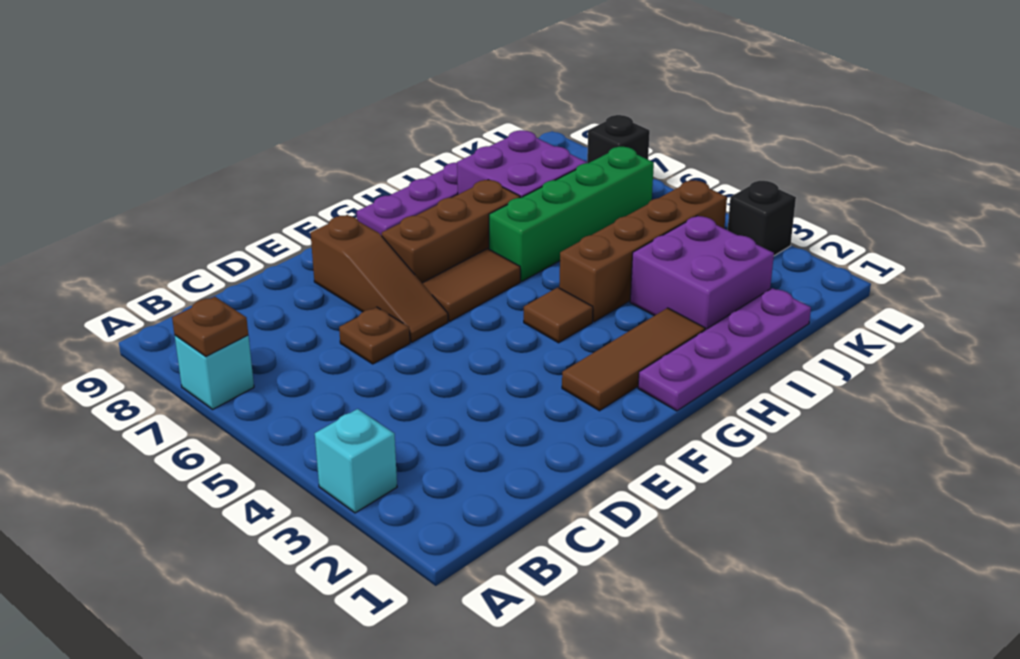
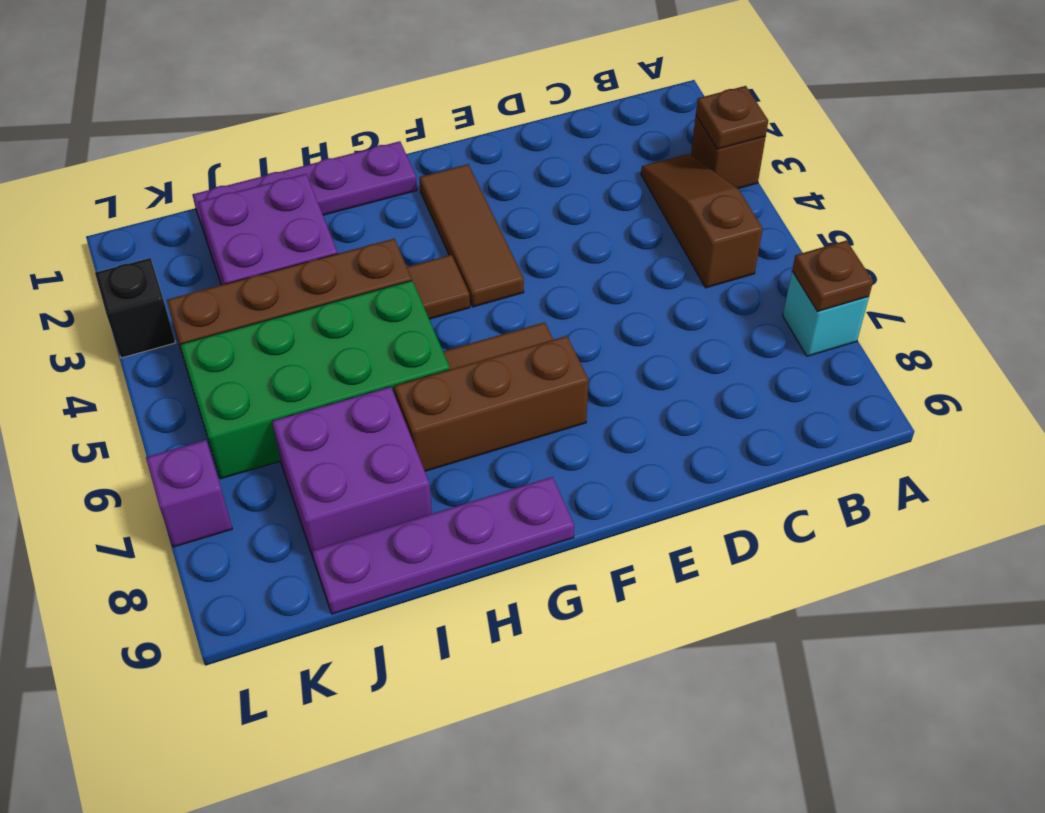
cyan brick A3 level 1 -> brown brick A3 level 1
brown plate D6 level 1 -> brown plate A3 level 2
brown slope E6:E8 level 1 top 8 -> brown slope B3:B5 level 1 top 5
brown tile F2:H2 level 1 -> brown tile F2:F4 level 1
green brick H6:K6 level 1 -> green brick H5:K6 level 1
black brick L7 level 1 -> purple brick L7 level 1

